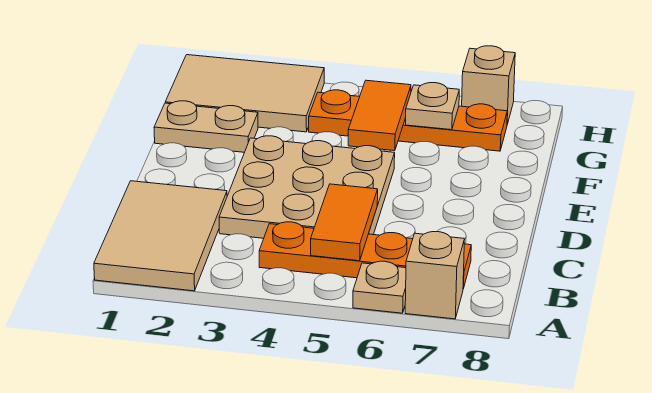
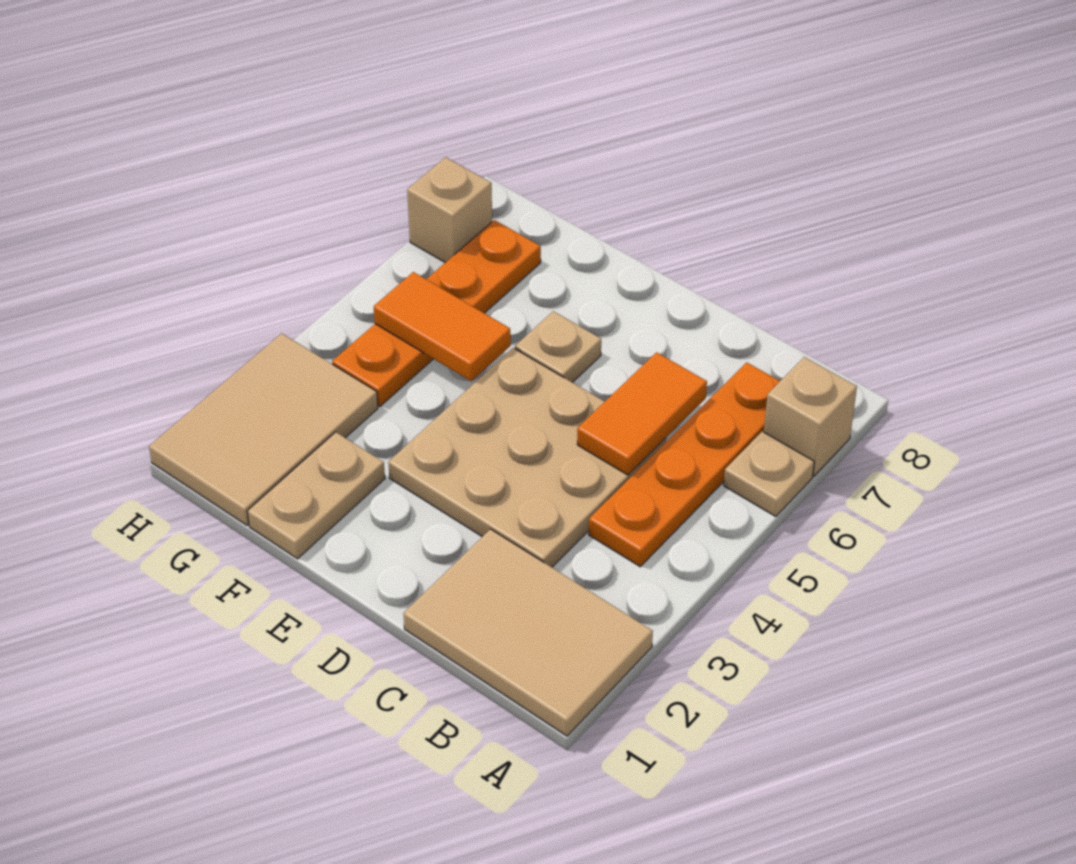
orange tile B5:C5 level 2 -> orange tile C5:C6 level 2
tan plate G6 level 2 -> tan plate E6 level 1

